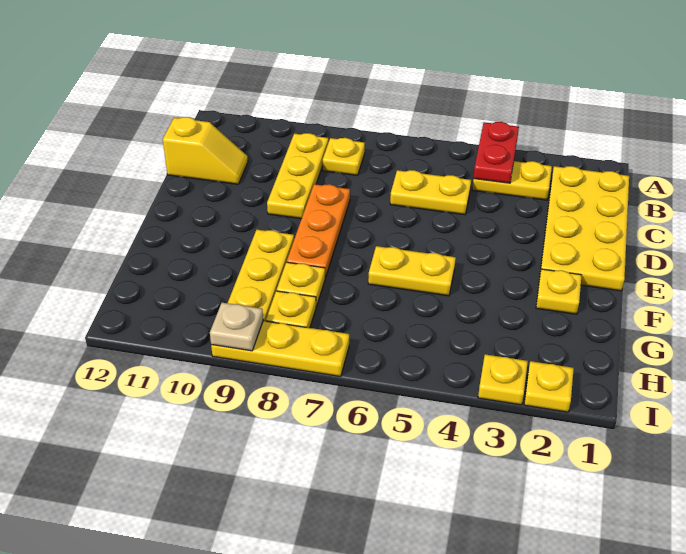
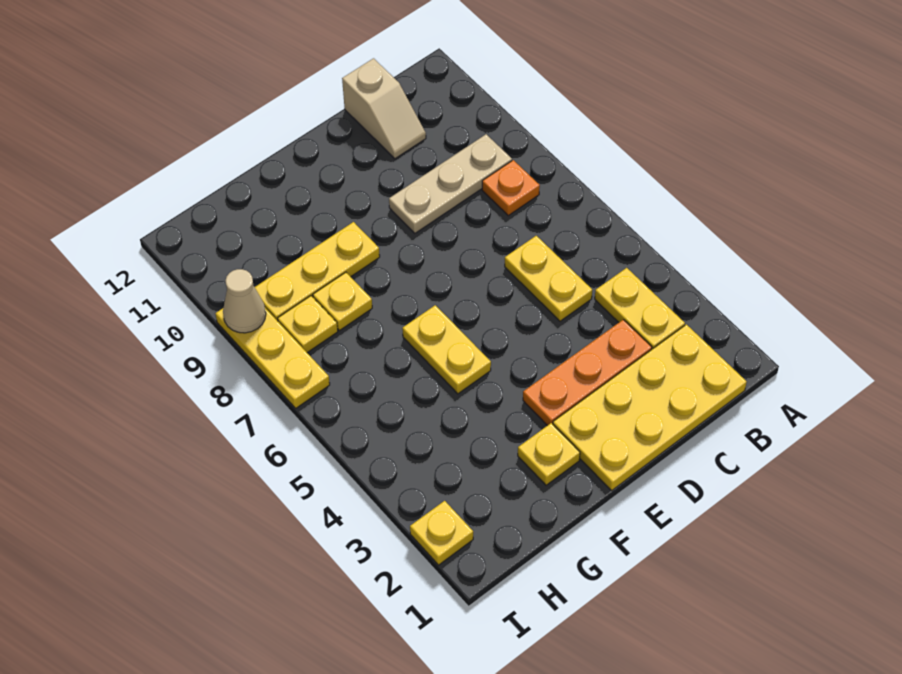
red plate A4:B4 level 2 -> none
yellow plate B8 level 1 -> orange plate B8 level 1
yellow plate B9:D9 level 1 -> tan plate B9:D9 level 1
yellow slope C11:C12 level 1 top 12 -> tan slope C11:C12 level 1 top 12
orange plate D8:F8 level 1 -> orange plate C3:E3 level 1
yellow plate I3 level 1 -> none
tan plate I9 level 2 -> tan cone I9 level 2

